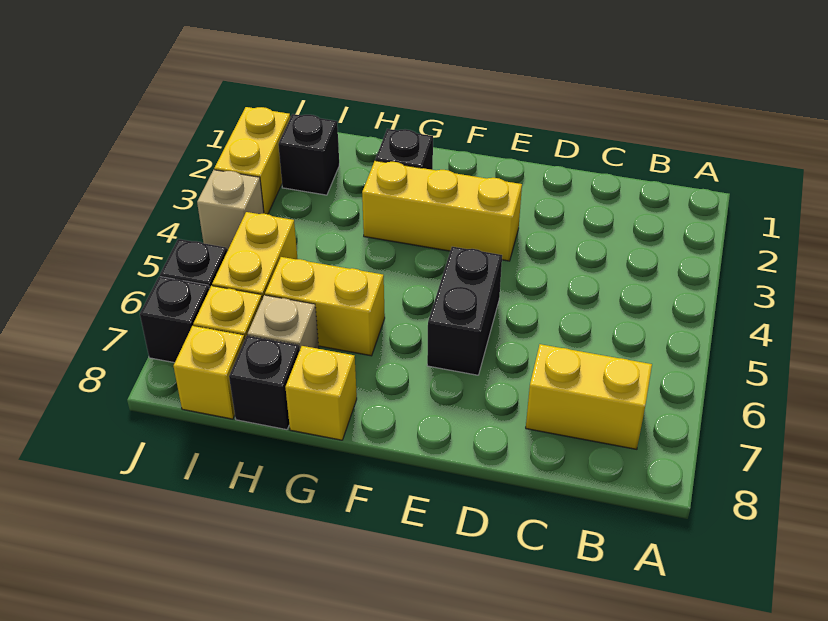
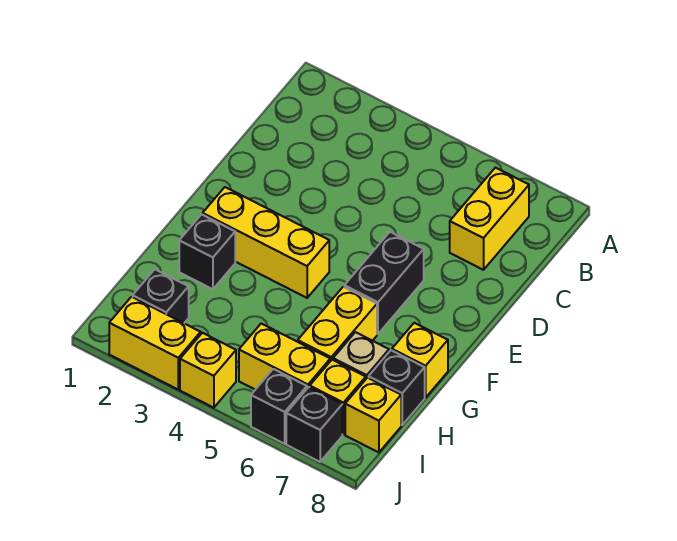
yellow brick E3:G3 level 1 -> yellow brick F2:F4 level 1
black brick E5:E6 level 1 -> black brick E6:F6 level 1
tan brick J4 level 1 -> yellow brick J4 level 1

